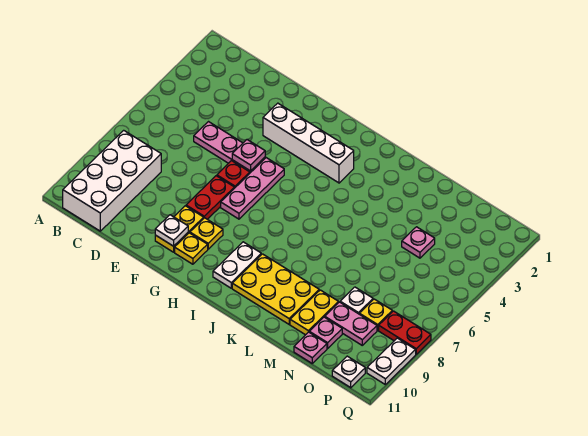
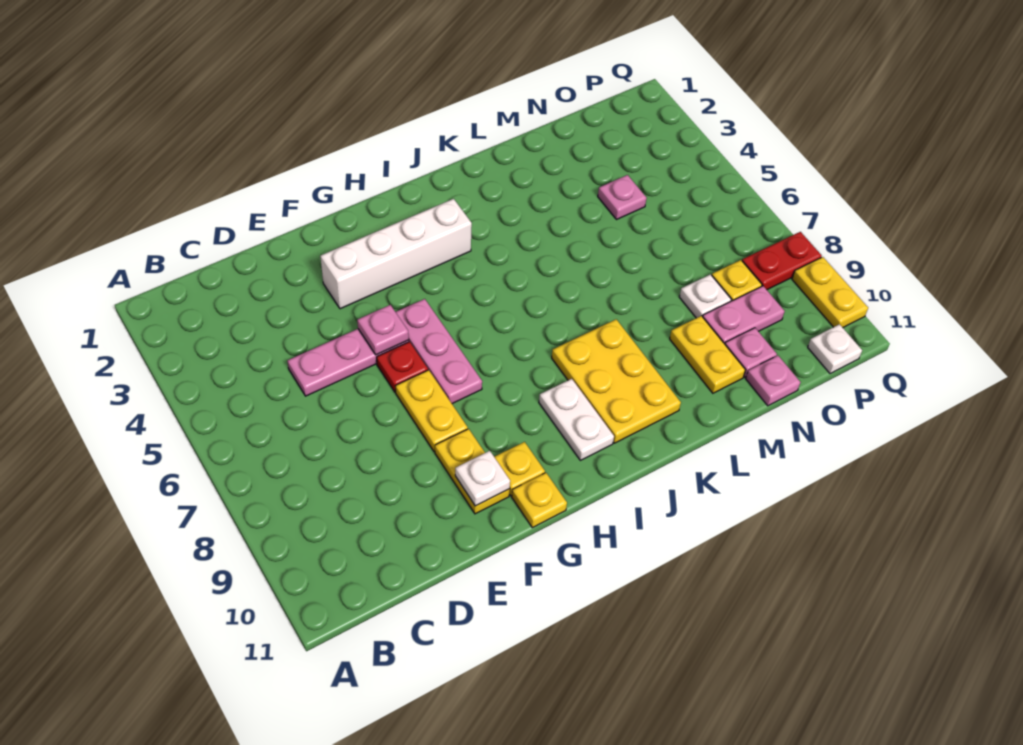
white brick B8:C11 level 1 -> none
red plate F7:F8 level 1 -> yellow plate F7:F8 level 1
yellow plate G9 level 1 -> yellow plate G11 level 1
yellow plate J9:L10 level 1 -> yellow plate J8:K10 level 1
white plate Q9:Q10 level 1 -> yellow plate Q9:Q10 level 1

